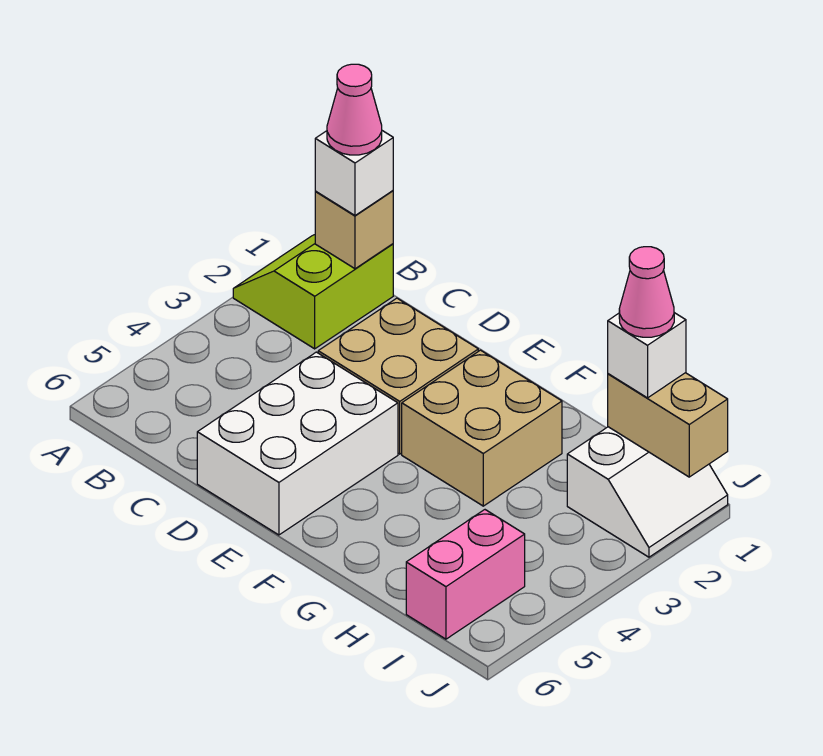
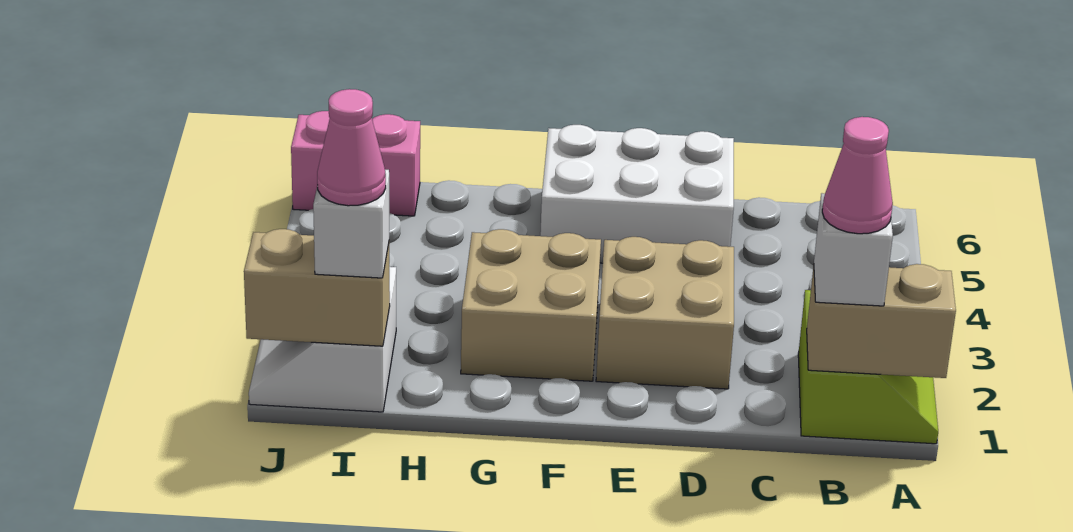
tan brick B1 level 2 -> tan brick A1:B1 level 2
white brick D4:E6 level 1 -> white brick D5:F6 level 1
pink brick I5:I6 level 1 -> pink brick I6:J6 level 1

